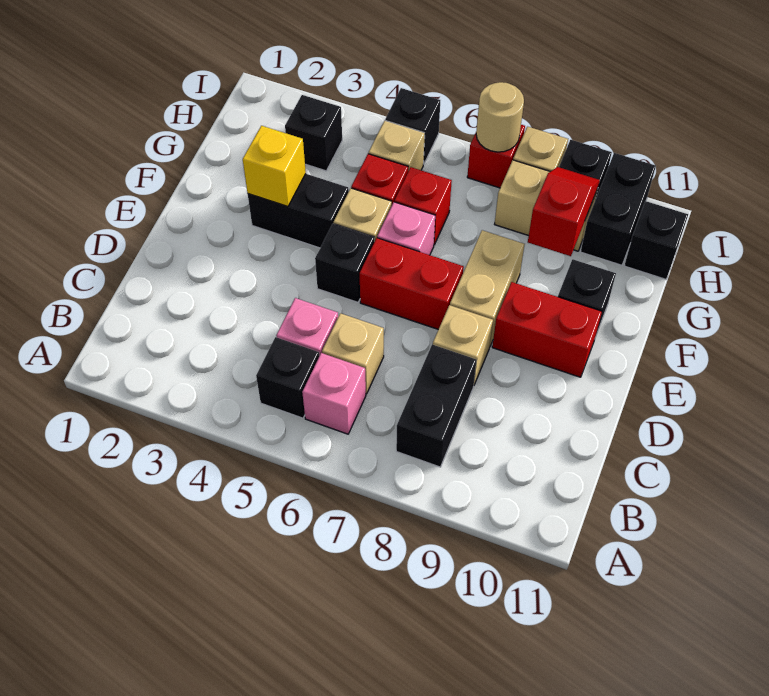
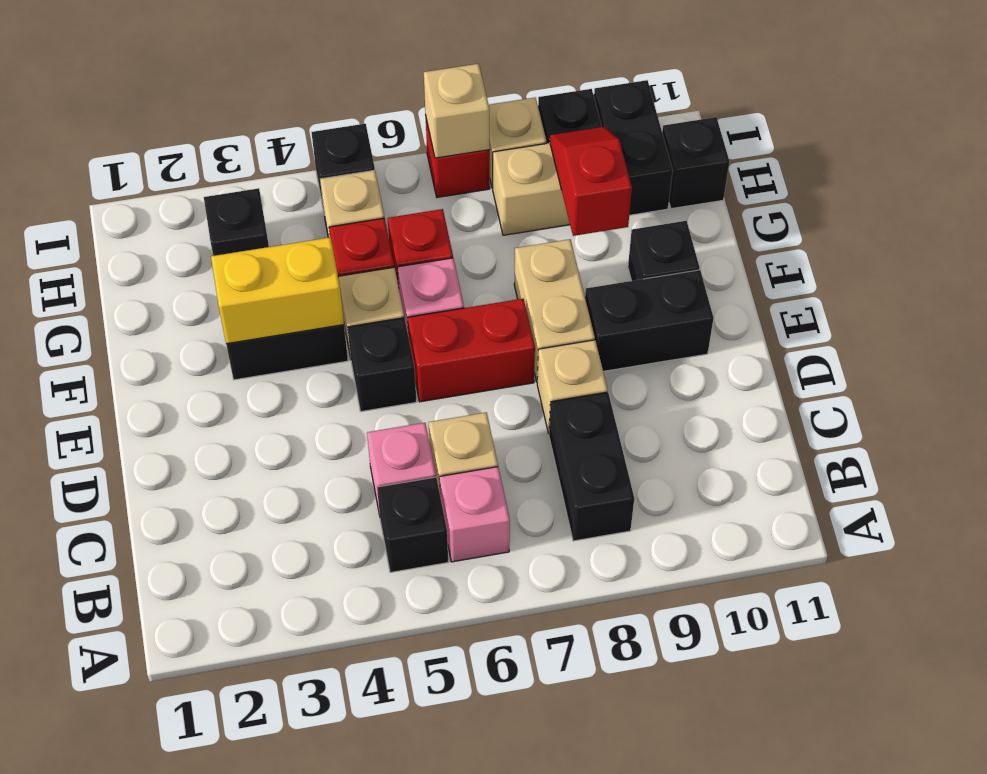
red brick E9:E10 level 1 -> black brick E9:E10 level 1
yellow brick F3 level 2 -> yellow brick F3:F4 level 2
tan round brick I7 level 2 -> tan brick I7 level 2

